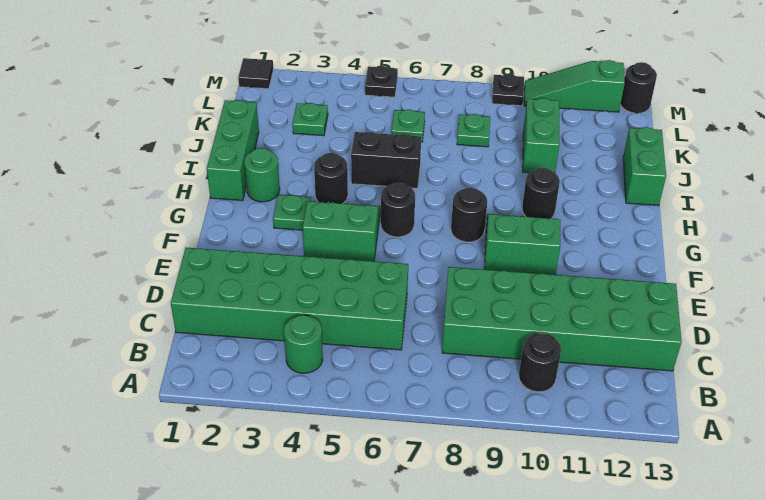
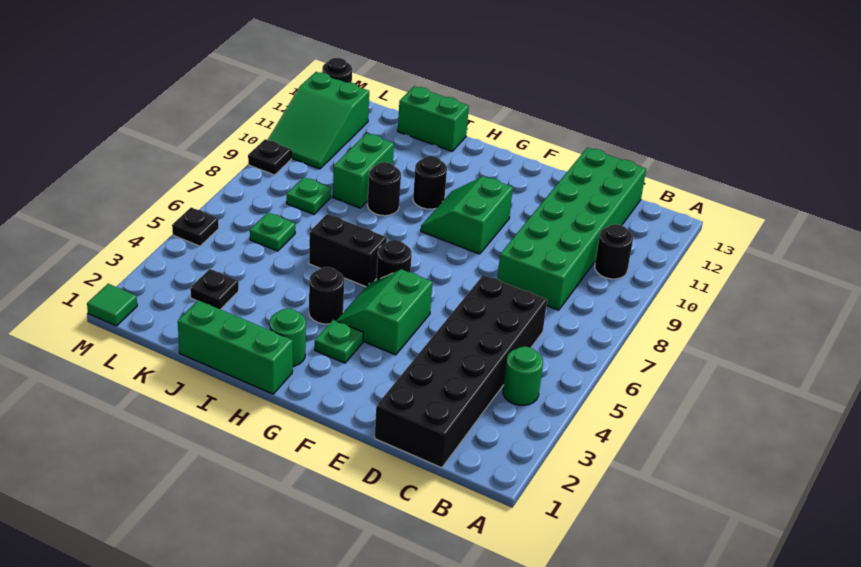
green brick C1:D6 level 1 -> black brick C1:D6 level 1
black round brick G8 level 1 -> black round brick I9 level 1
black brick I5:I6 level 1 -> black brick H6:I6 level 1
green brick J10:K10 level 1 -> green brick J9:J10 level 1
green plate K3 level 1 -> black plate K3 level 1
black tile M1 level 1 -> green tile M1 level 1
green slope M10:M12 level 1 top 12 -> green slope L10:M12 level 1 top 12

